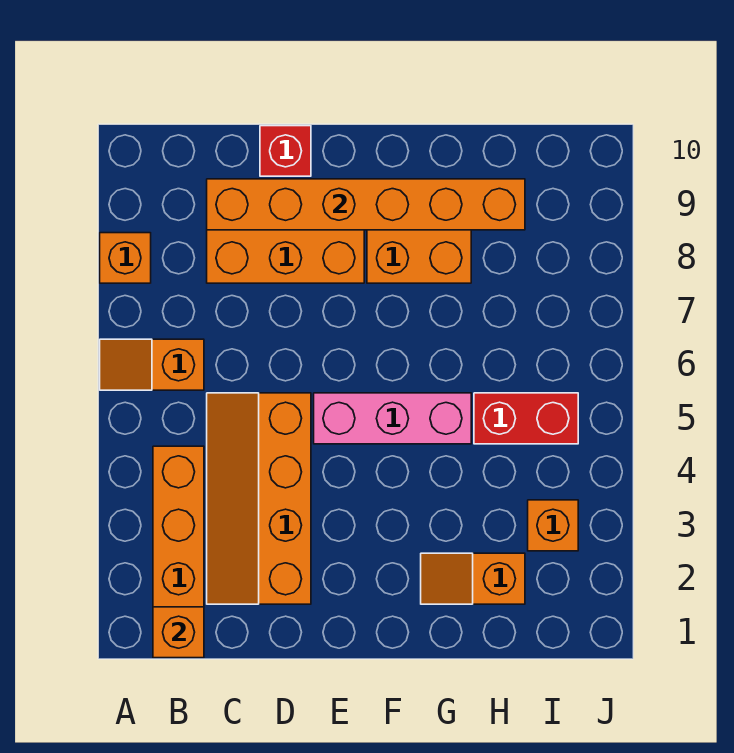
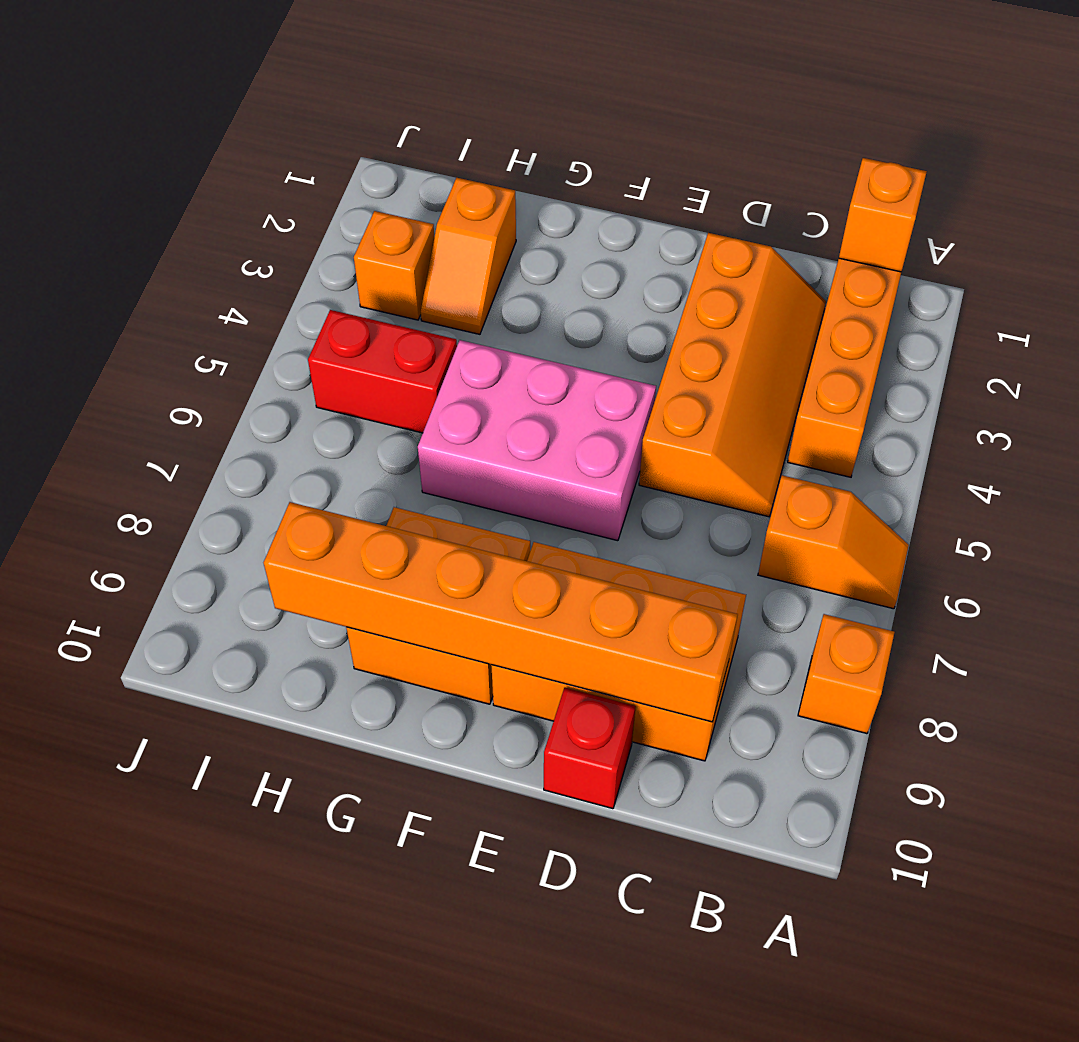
pink brick E5:G5 level 1 -> pink brick E5:G6 level 1
orange slope G2:H2 level 1 top H -> orange slope H2:H3 level 1 top 2

